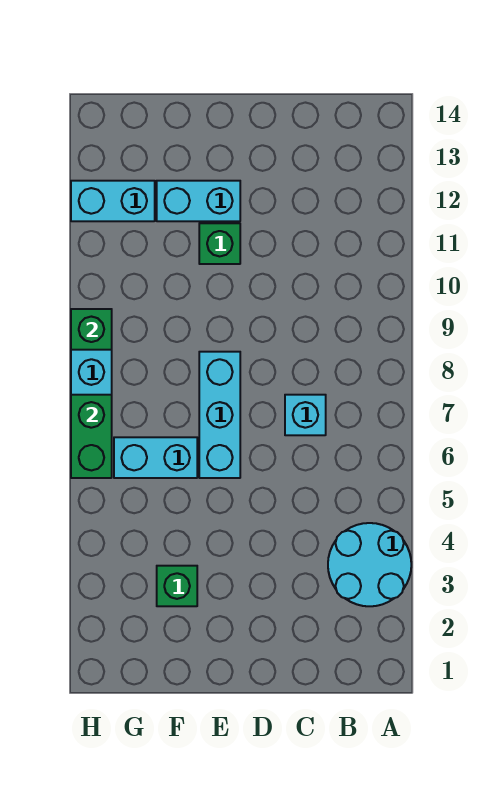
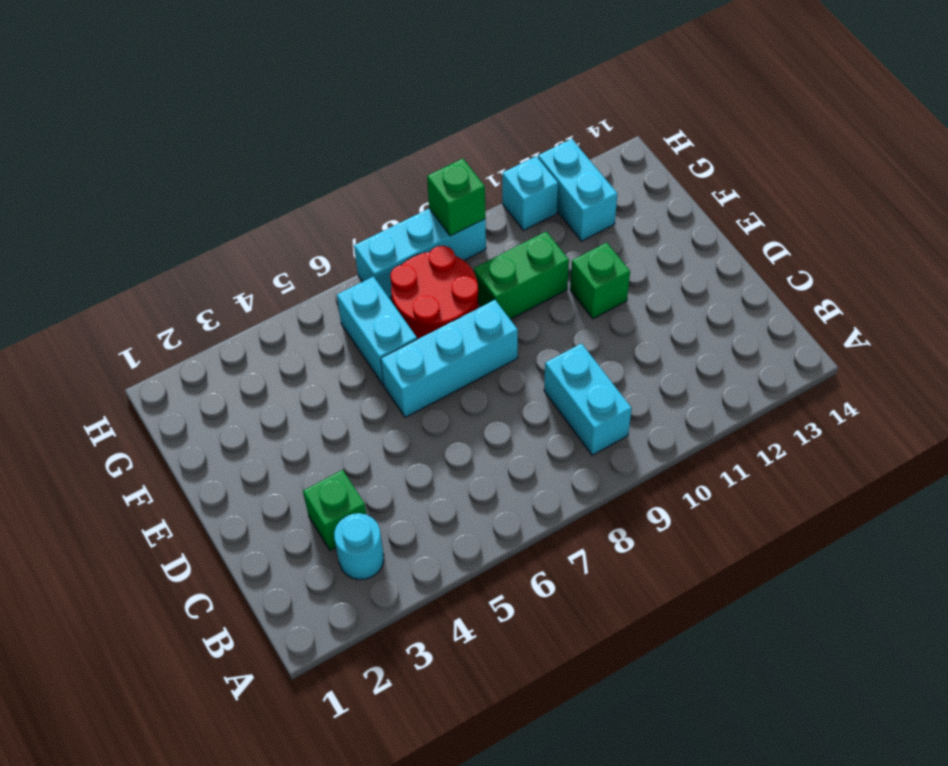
cyan round brick A3:B4 level 1 -> cyan round brick B3 level 1
cyan brick C7 level 1 -> cyan brick H11 level 1
cyan brick E12:F12 level 1 -> cyan brick B9:C9 level 1
green brick F3 level 1 -> green brick C3 level 1
none -> red round brick F7:G8 level 1
green brick H6:H7 level 2 -> green brick F9:F10 level 1

